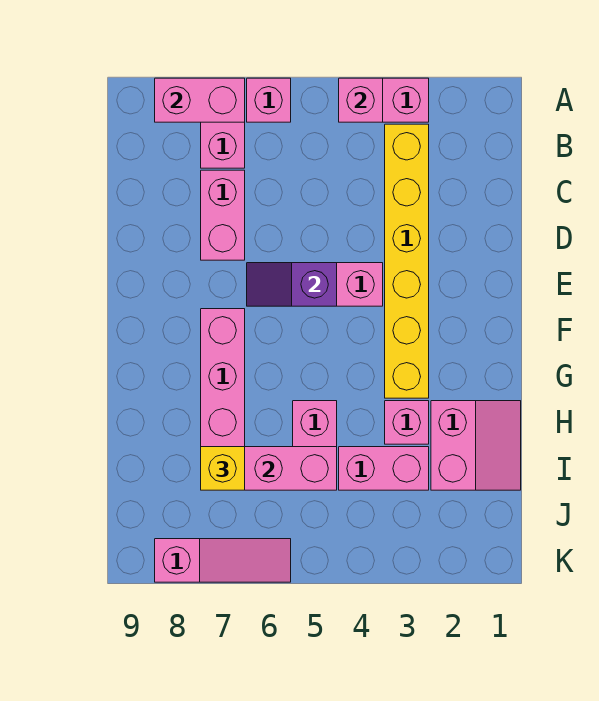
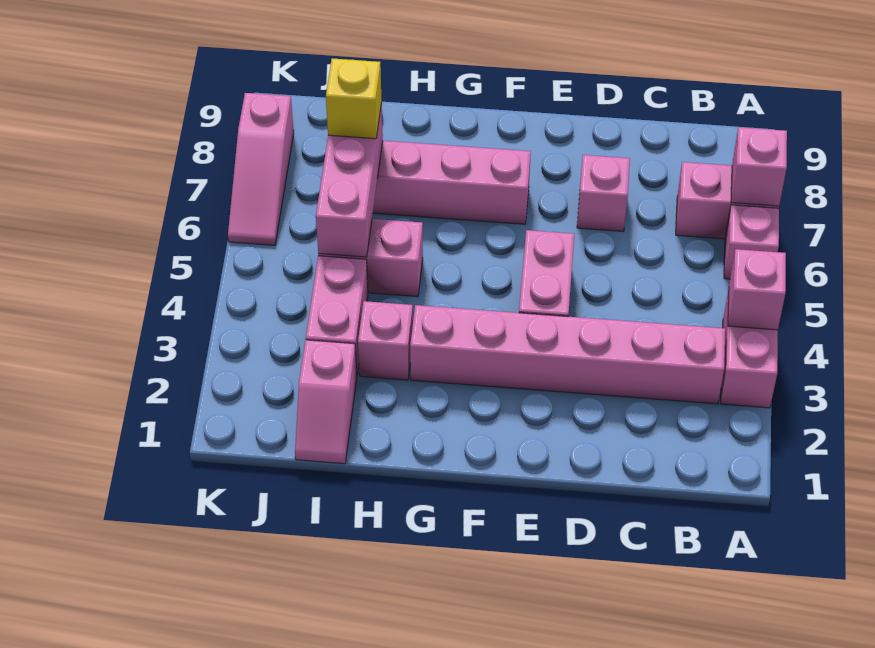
pink brick A7:A8 level 2 -> pink brick A7 level 2
yellow brick B3:G3 level 1 -> pink brick B3:G3 level 1
pink brick C7:D7 level 1 -> pink brick D7 level 1
purple slope E5:E6 level 2 top 5 -> none
pink slope H1:I2 level 1 top 2 -> pink slope I1:I2 level 1 top 2

